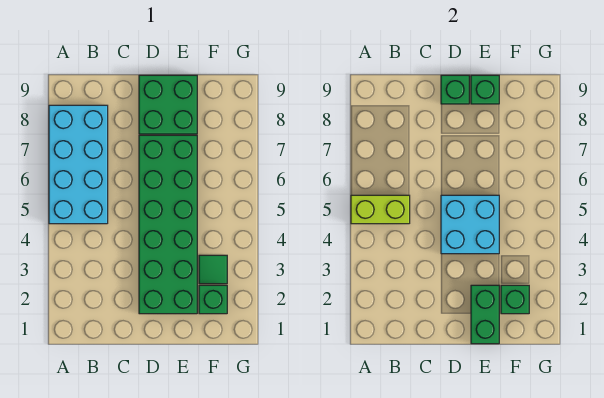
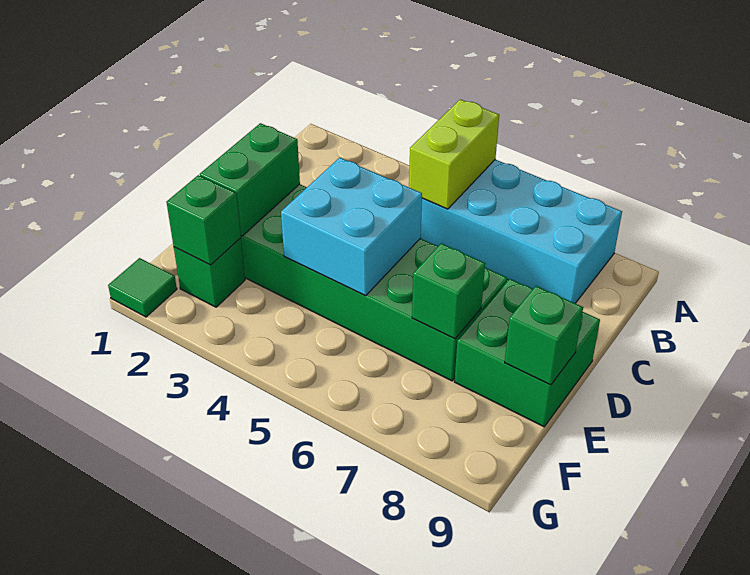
green brick D9 level 2 -> green brick E7 level 2
green brick E1:E2 level 2 -> green brick D2:E2 level 2
green tile F3 level 1 -> green tile G1 level 1

